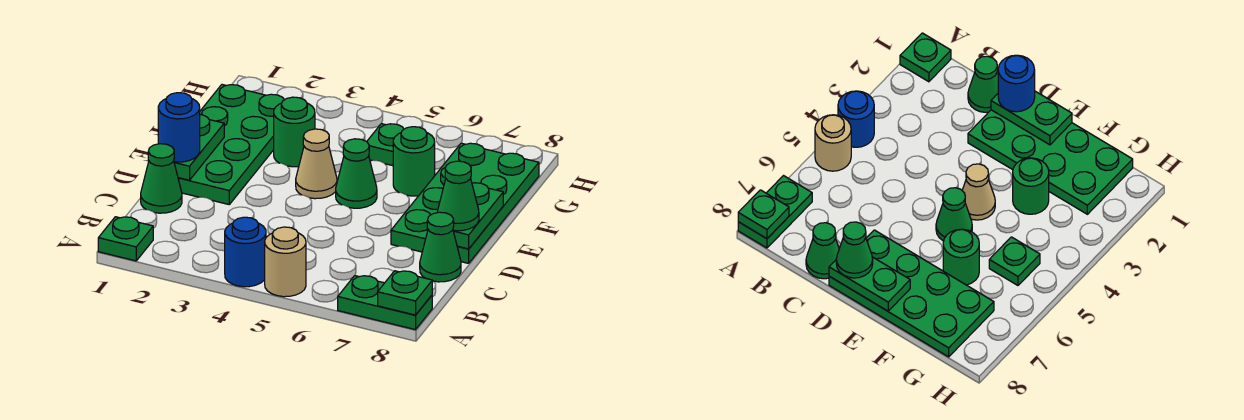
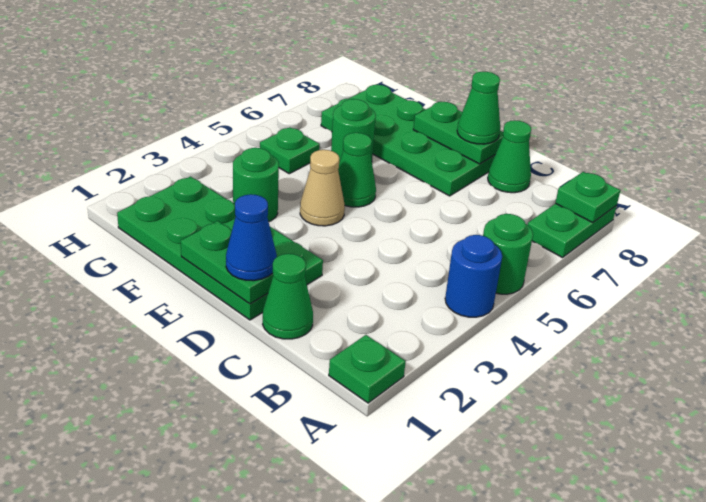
tan round brick A5 level 1 -> green round brick A5 level 1
blue round brick D1 level 3 -> blue cone D1 level 3

